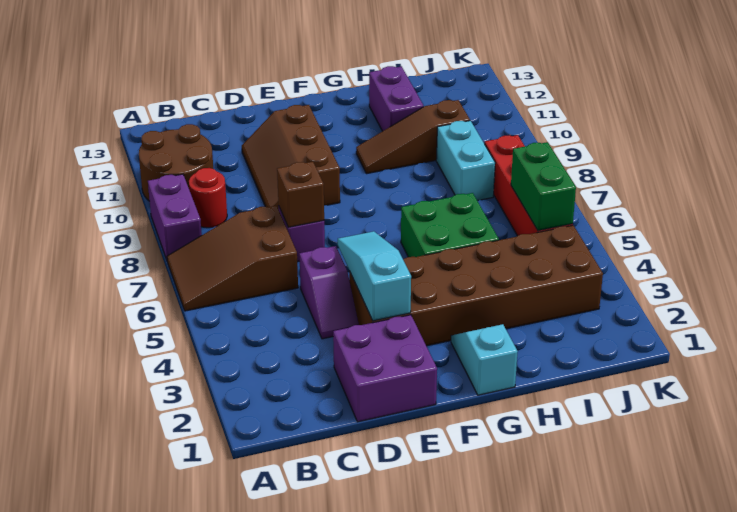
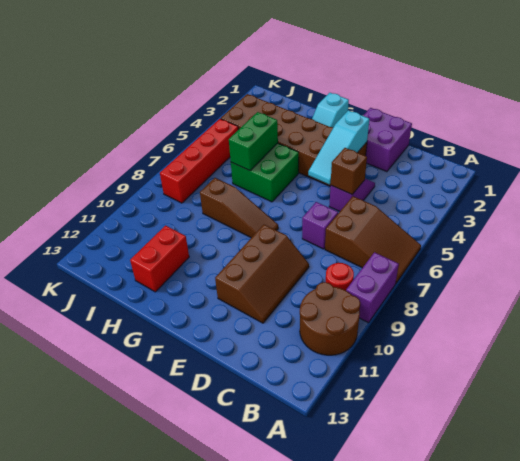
brown brick D7 level 2 -> brown brick D5 level 2
brown slope G10:I10 level 1 top I -> brown slope F8:H8 level 1 top H
purple brick H11:H12 level 1 -> red brick H11:H12 level 1
cyan brick I8:I9 level 1 -> none
green brick J5:J6 level 2 -> green brick H5:H6 level 2

